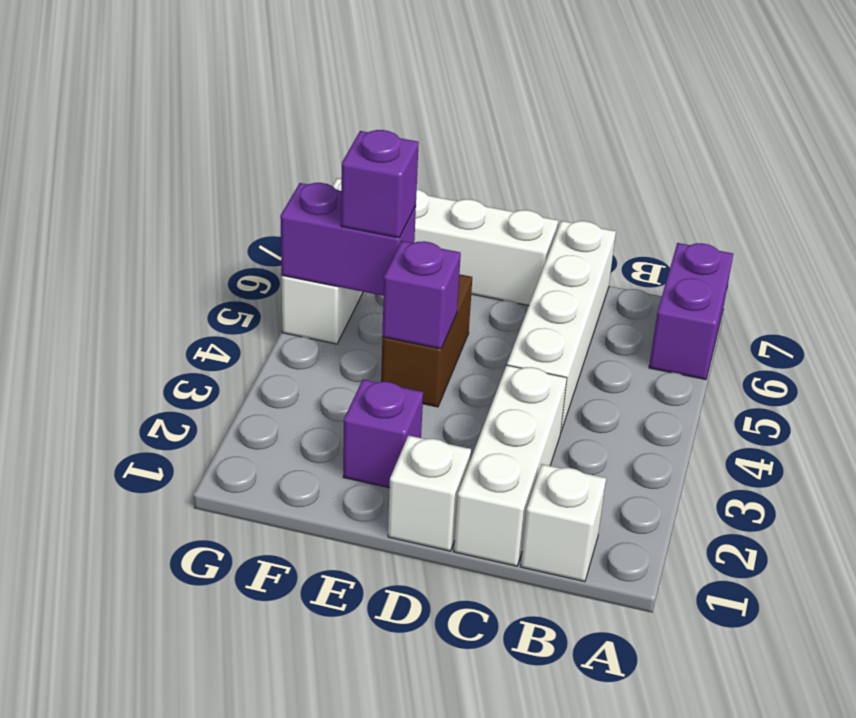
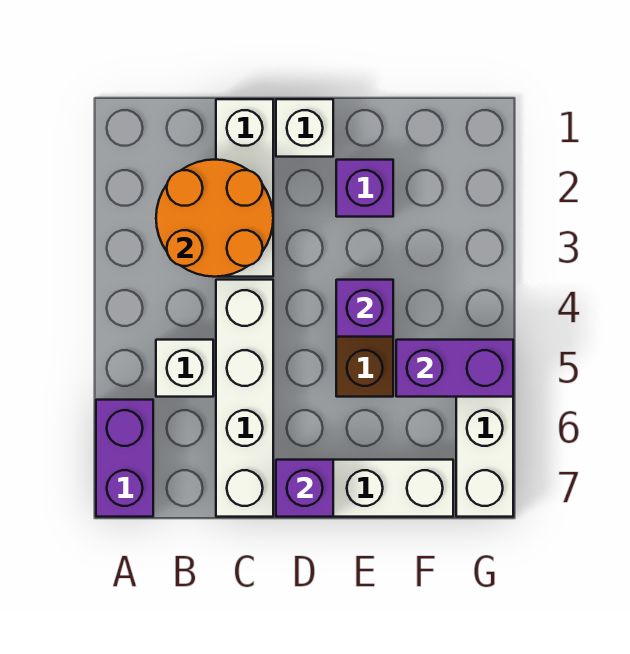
white brick B1 level 1 -> white brick B5 level 1
none -> orange round brick B2:C3 level 2
purple brick F5 level 3 -> purple brick D7 level 2

